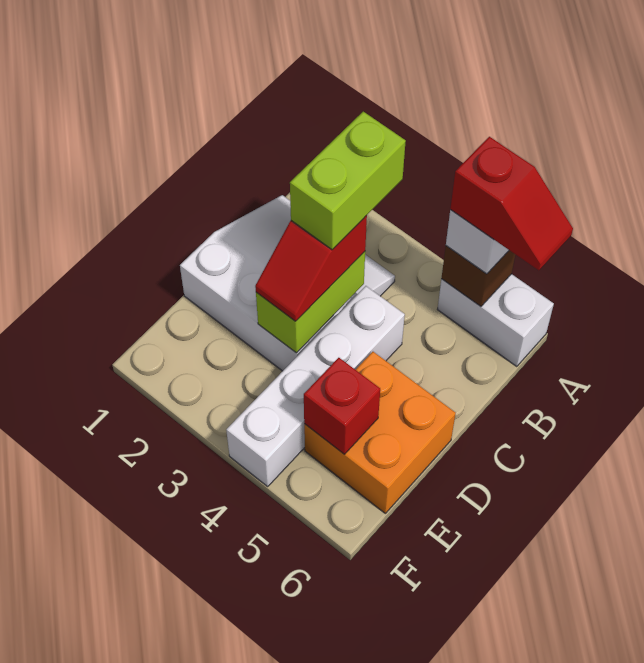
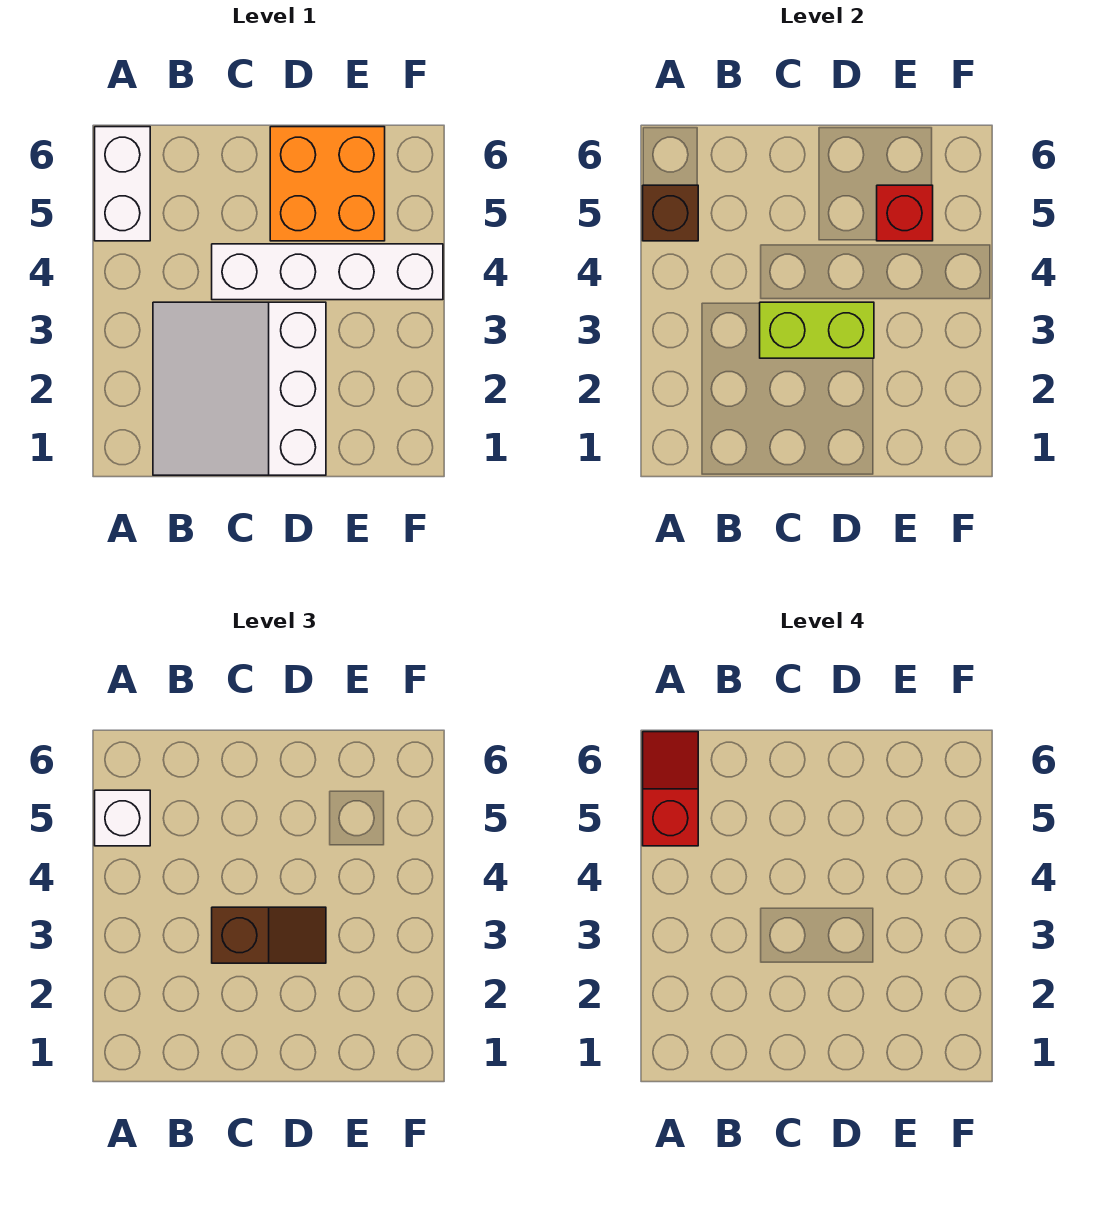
lime brick B3:C3 level 4 -> none
red slope C3:D3 level 3 top C -> brown slope C3:D3 level 3 top C

